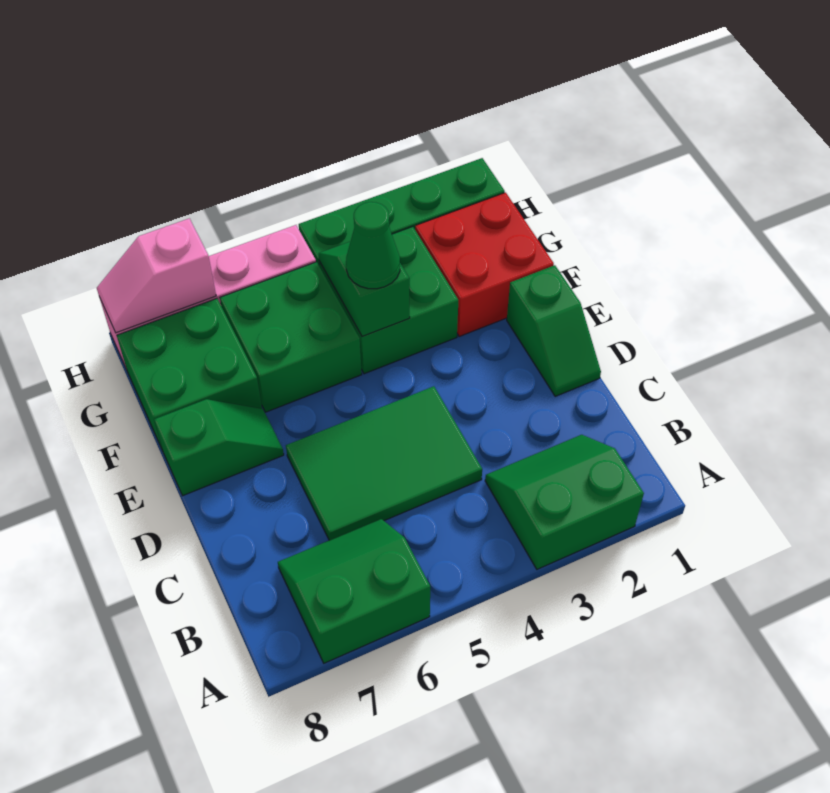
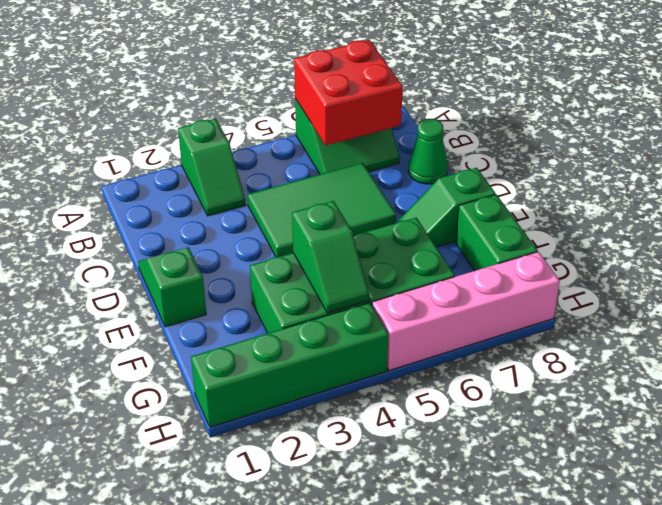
green slope A2:B3 level 1 top A -> green slope A3:B3 level 1 top A
red brick F1:G2 level 1 -> red brick A6:B7 level 2
green cone F4 level 3 -> green cone C8 level 1
green brick F7:G8 level 1 -> green brick F8:G8 level 1
pink slope H7:H8 level 2 top 7 -> none

